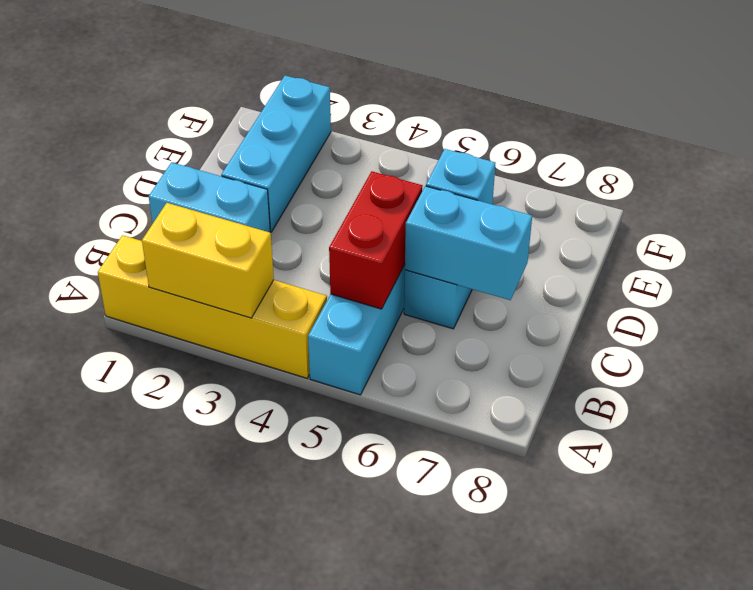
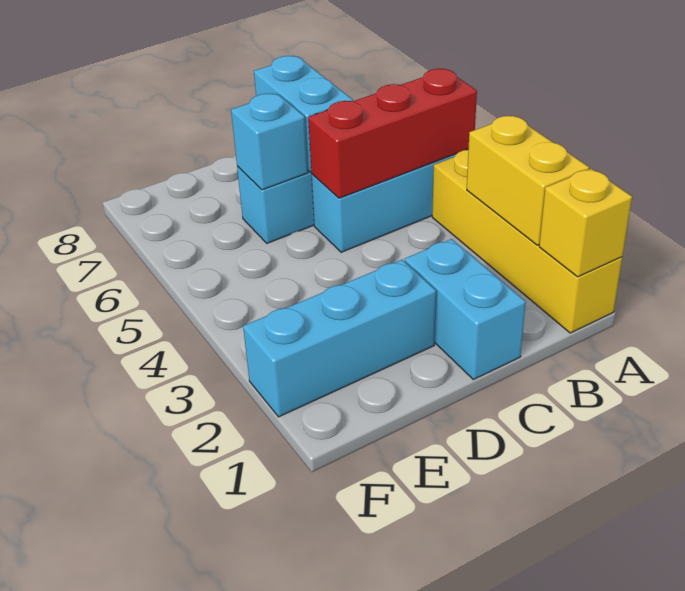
none -> yellow brick A1 level 2
red brick B5:C5 level 2 -> red brick A5:C5 level 2

